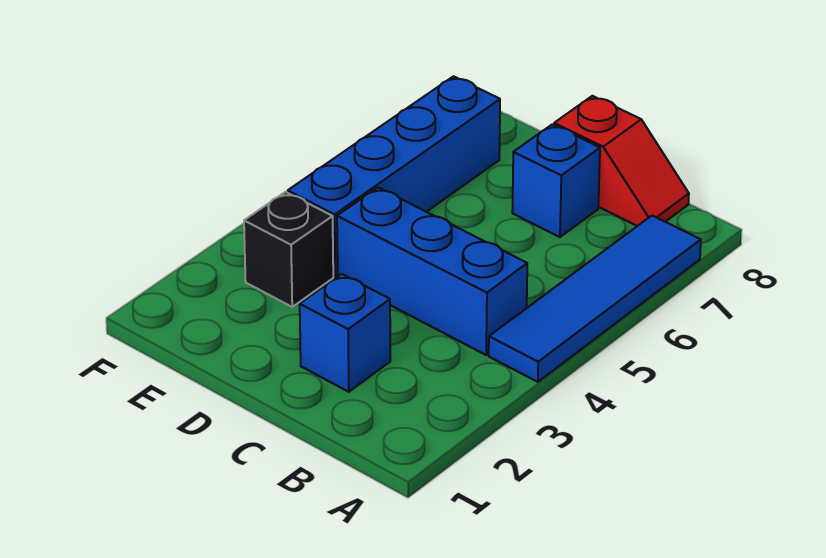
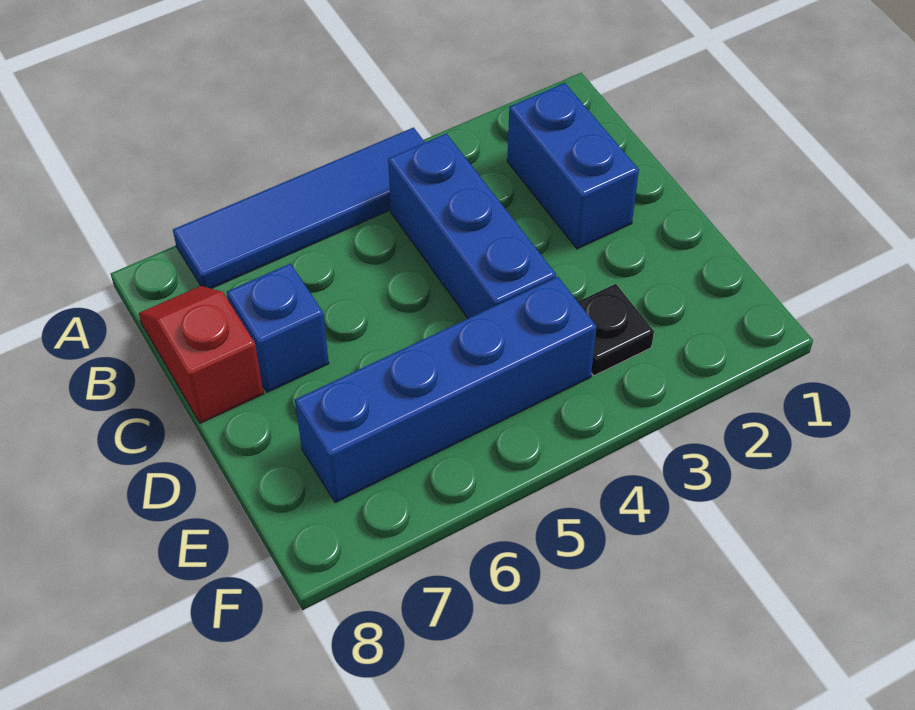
blue brick C2 level 1 -> blue brick B2:C2 level 1
black brick E3 level 1 -> black plate E3 level 1

